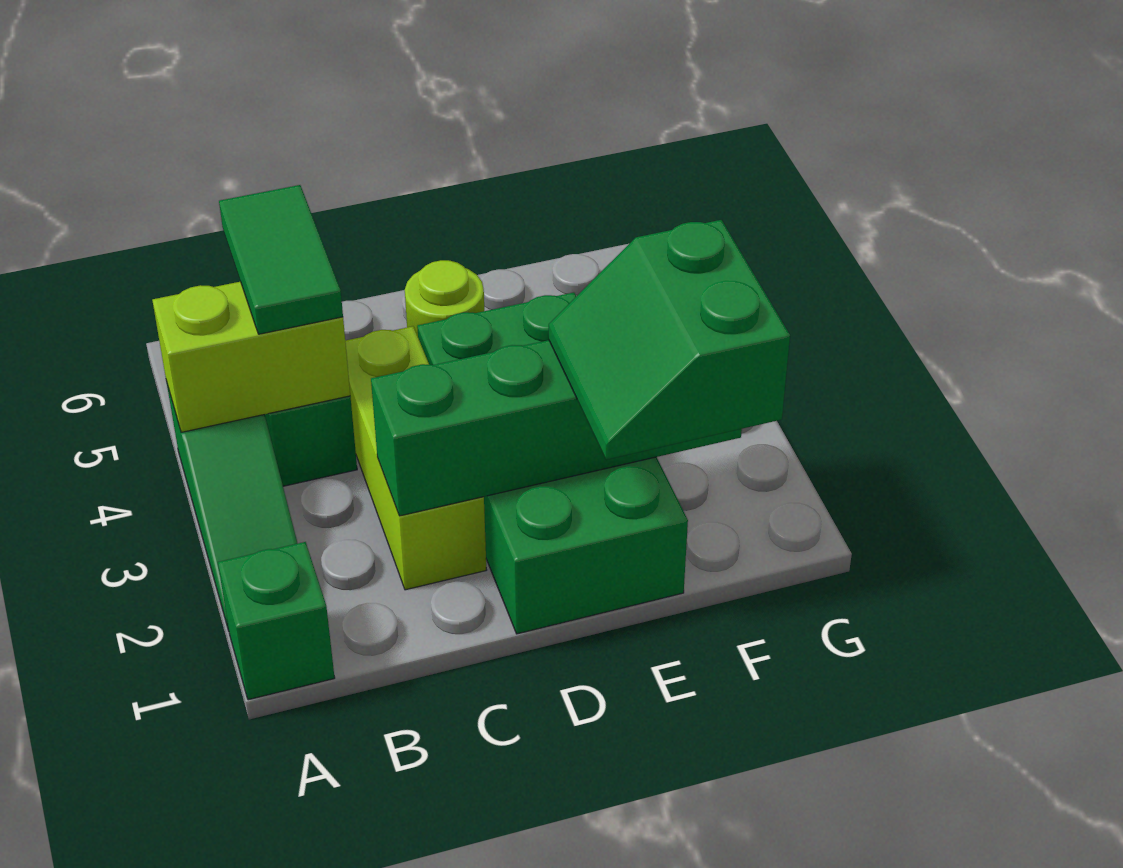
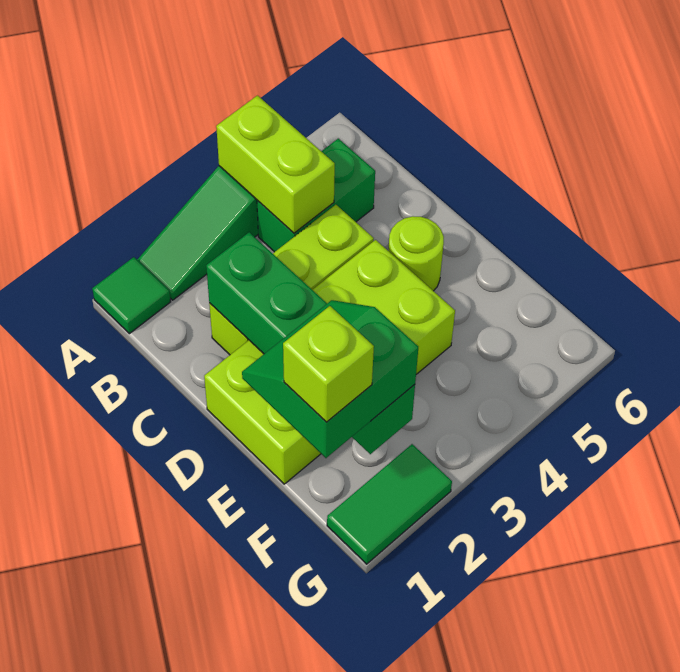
green brick A1 level 1 -> green tile A1 level 1
green tile B4:B5 level 3 -> green tile G1:G2 level 1
green brick D1:E4 level 1 -> lime brick D1:E4 level 1
none -> lime brick F1 level 4

